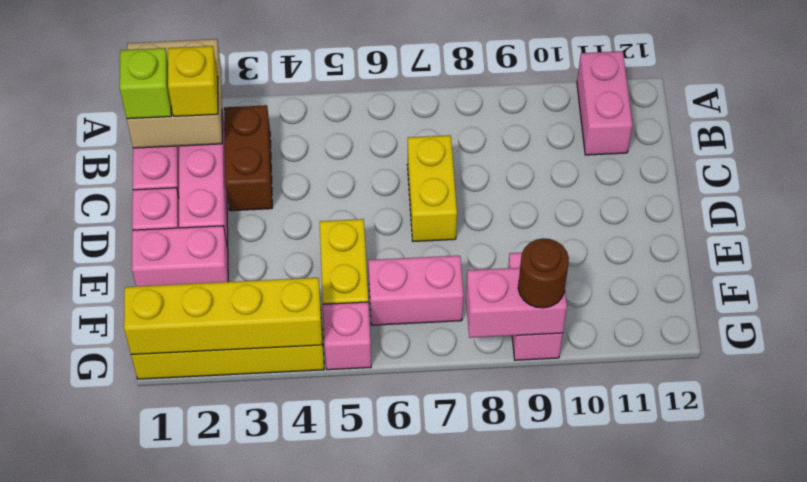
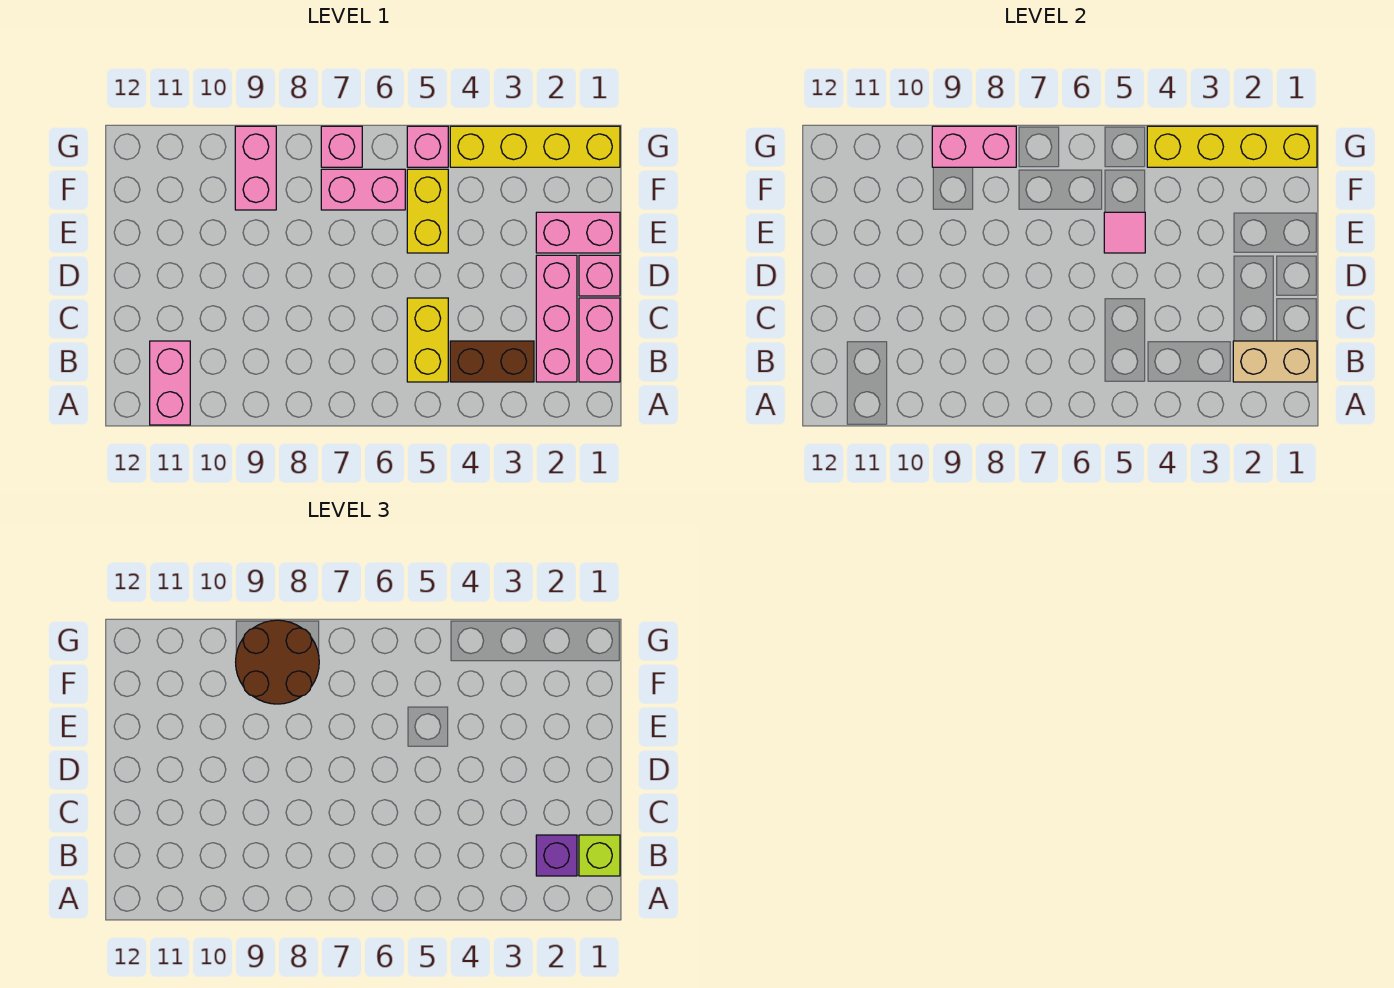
tan brick A1:B2 level 2 -> tan brick B1:B2 level 2
yellow brick B2 level 3 -> purple brick B2 level 3
brown brick B3:C3 level 1 -> brown brick B3:B4 level 1
yellow brick C7:D7 level 1 -> yellow brick B5:C5 level 1
none -> pink tile E5 level 2
none -> pink brick G7 level 1
brown round brick G9 level 3 -> brown round brick F8:G9 level 3

